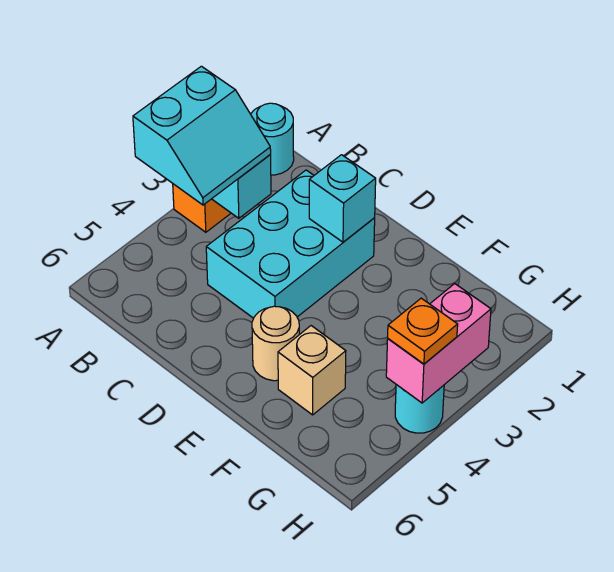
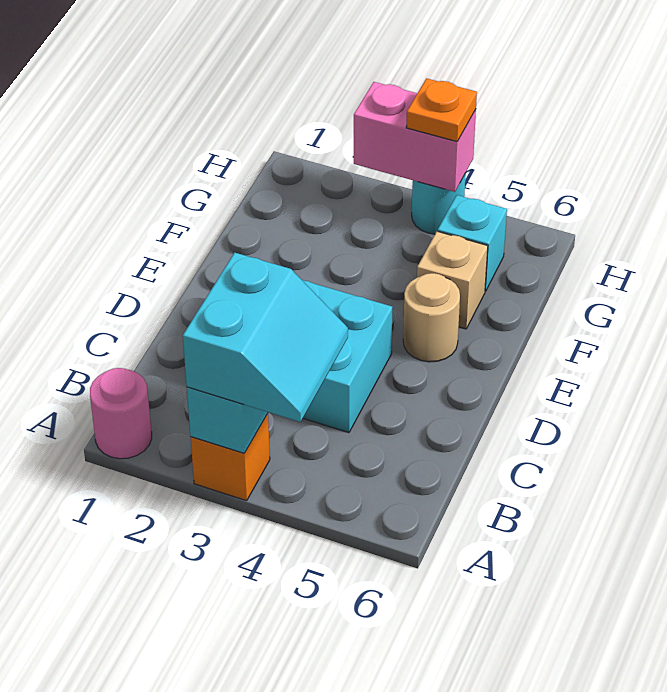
cyan round brick A1 level 1 -> pink round brick A1 level 1
cyan slope A3:B4 level 3 top A -> cyan slope A3:B4 level 3 top 3
cyan brick D2 level 2 -> cyan brick G5 level 1

